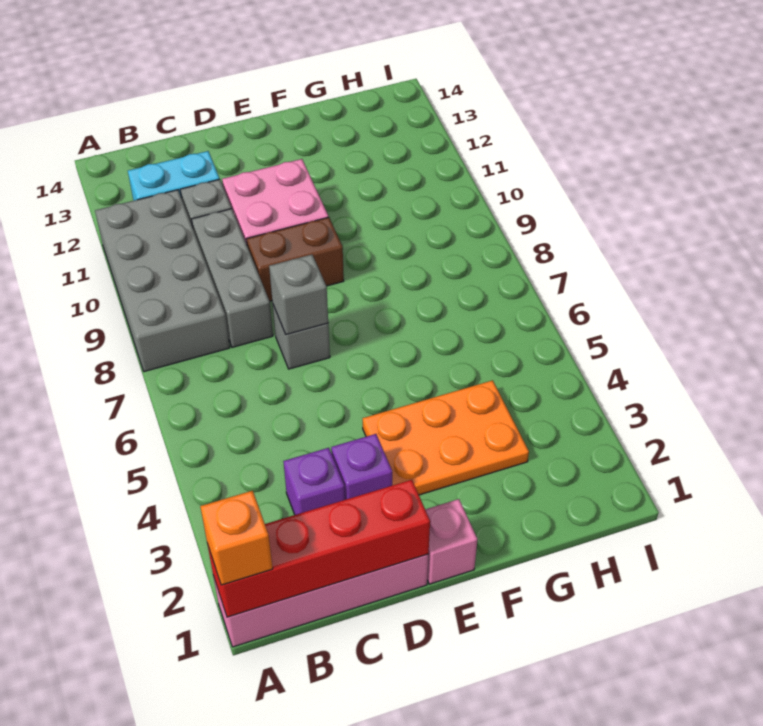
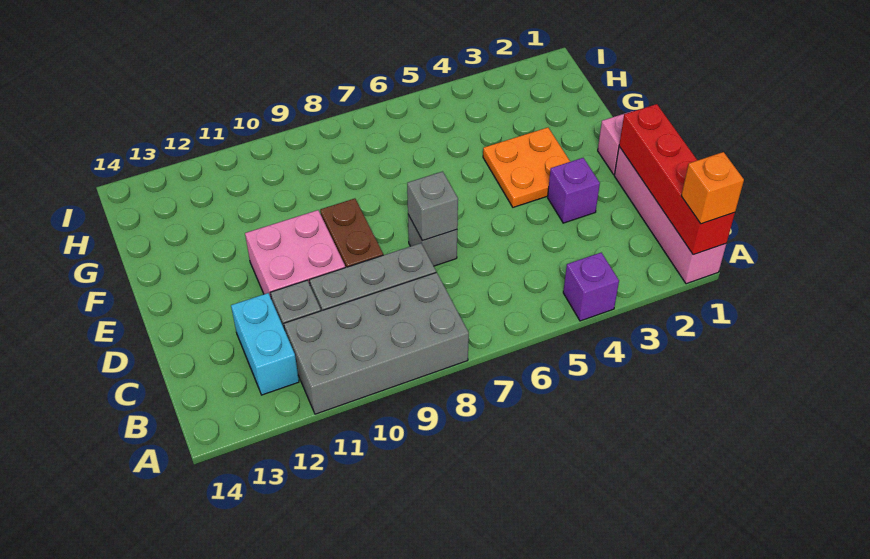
purple brick C3 level 1 -> purple brick A4 level 1
orange plate E3:G4 level 1 -> orange plate E3:F4 level 1

